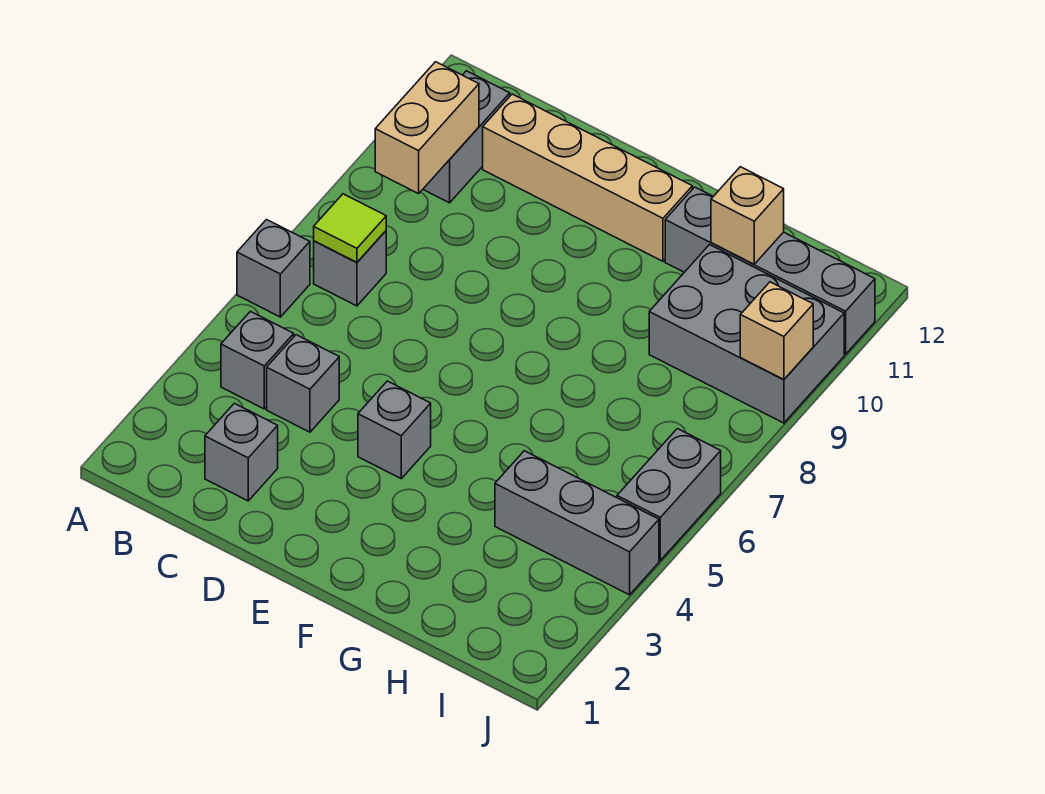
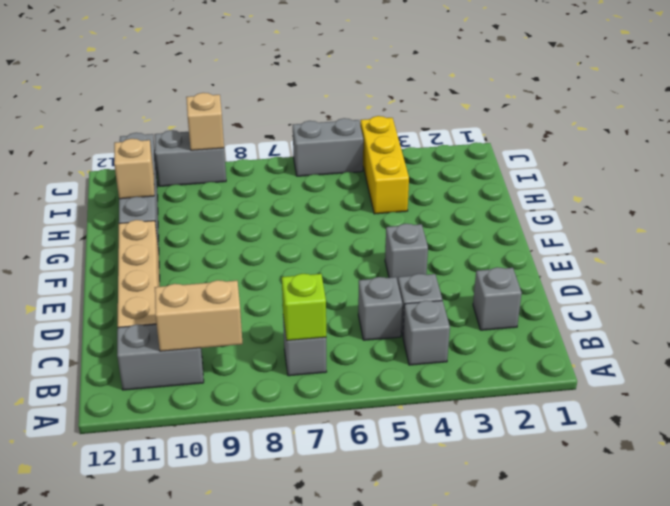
grey brick A6 level 1 -> grey brick C5 level 1
lime tile B7 level 2 -> lime brick B7 level 2
grey brick H4:J4 level 1 -> yellow brick H4:J4 level 1
grey brick H9:J10 level 1 -> grey brick J9:J10 level 1

